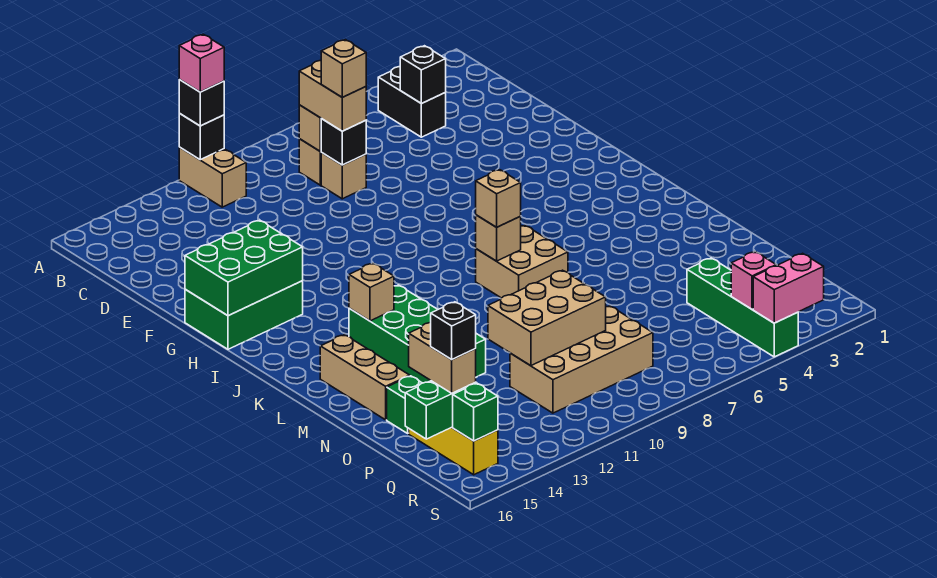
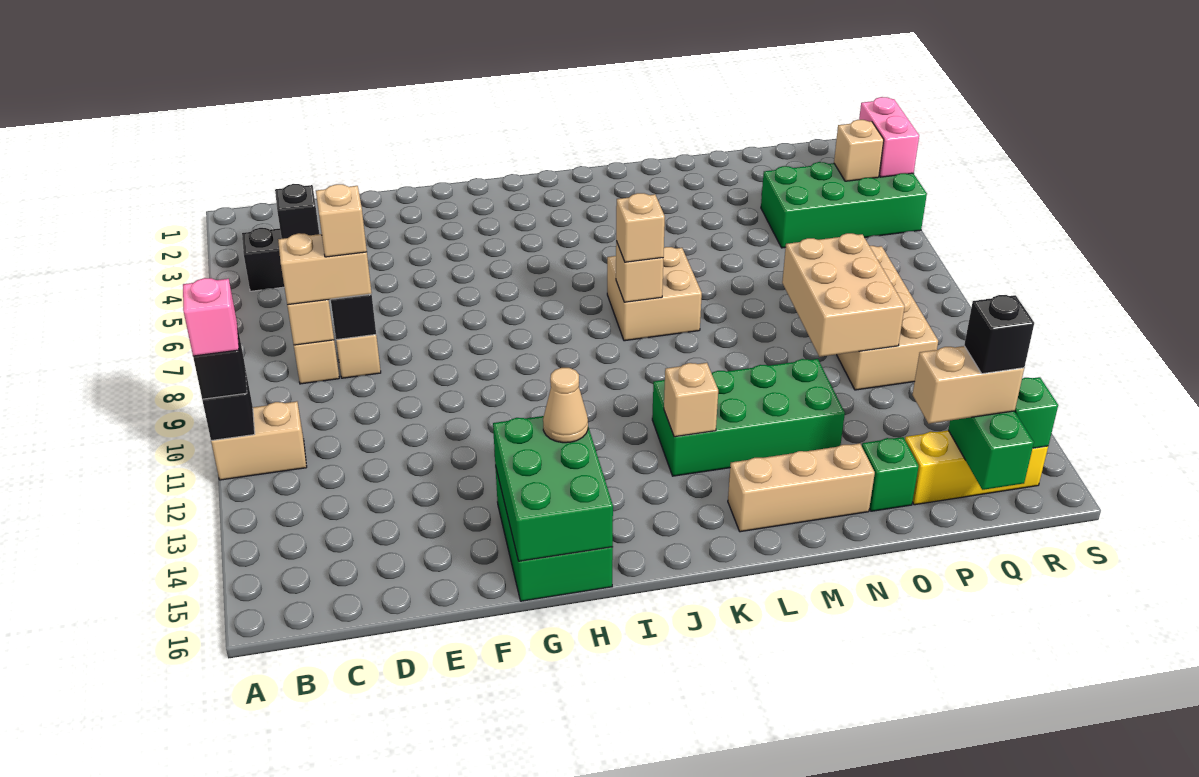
none -> tan cone H14 level 3
green brick P4:S4 level 1 -> green brick P4:S5 level 1
pink brick R4 level 2 -> tan brick R4 level 2

